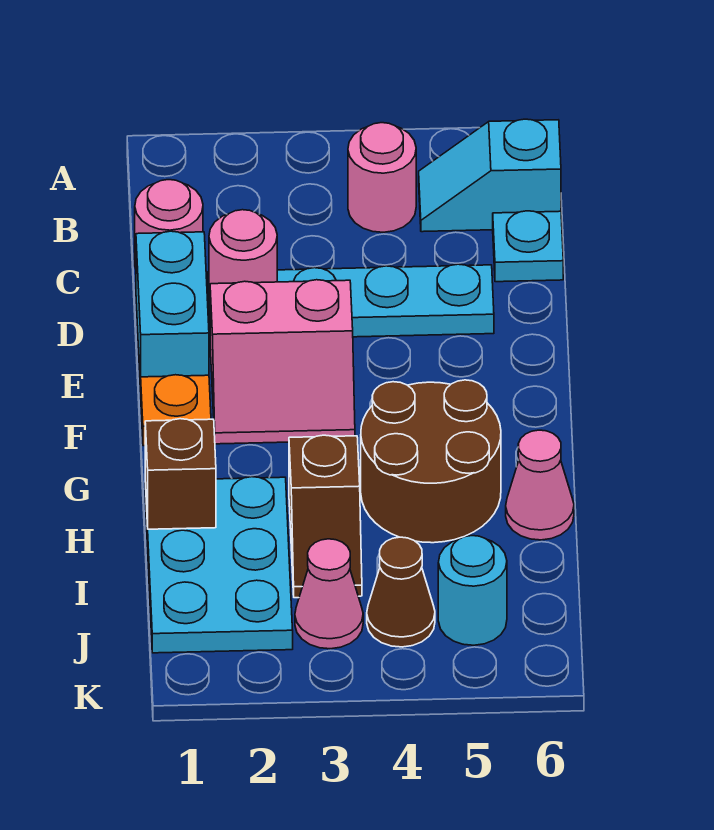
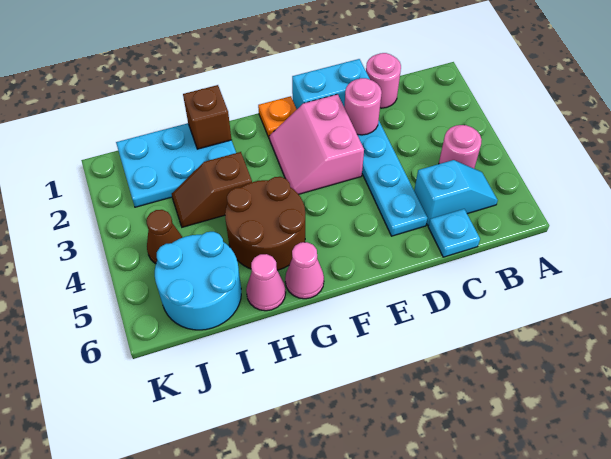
cyan slope B5:B6 level 1 top 6 -> cyan slope B5:C5 level 1 top C
pink cone J3 level 1 -> pink cone G6 level 1
cyan round brick J5 level 1 -> cyan round brick I5:J6 level 1

